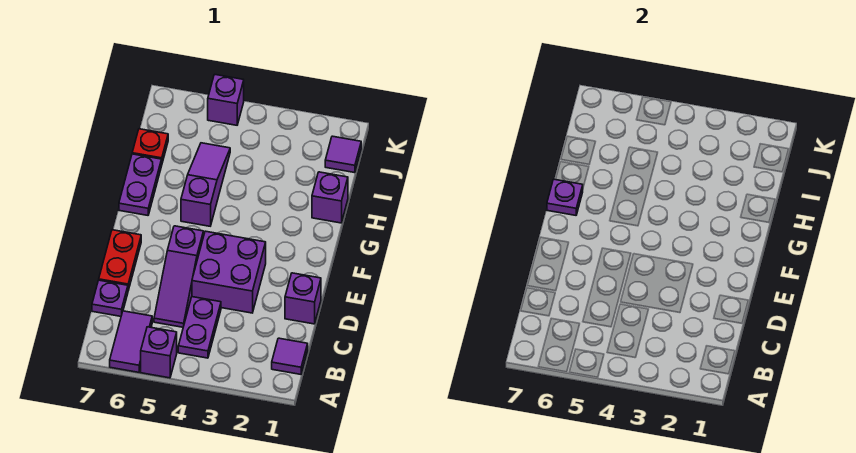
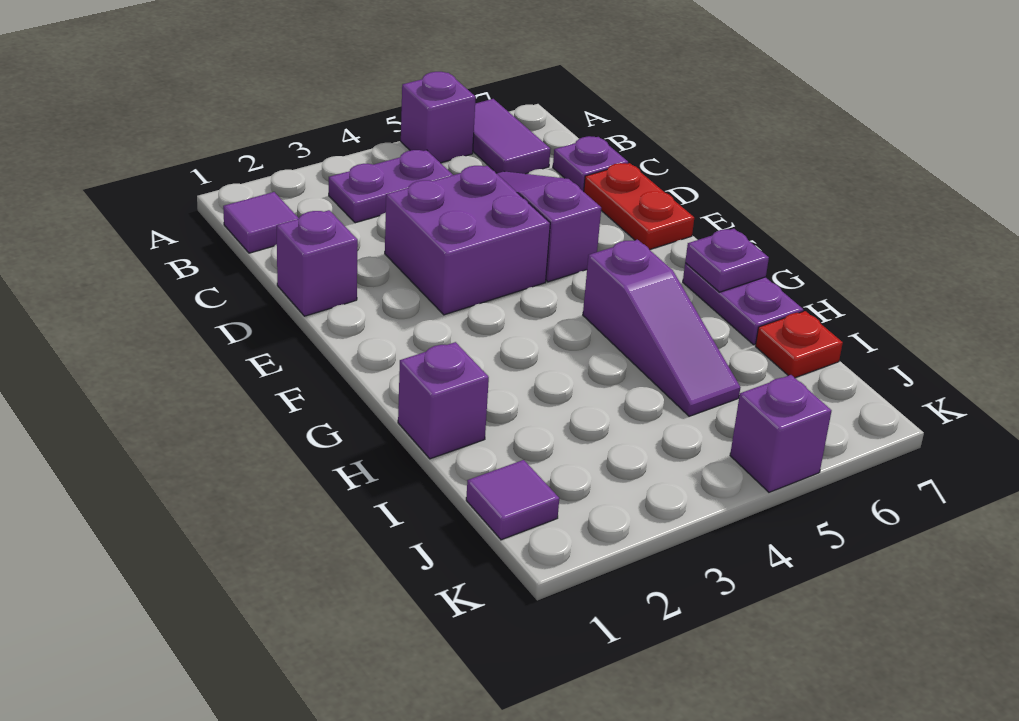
purple plate B4:C4 level 1 -> purple plate B3:B4 level 1

